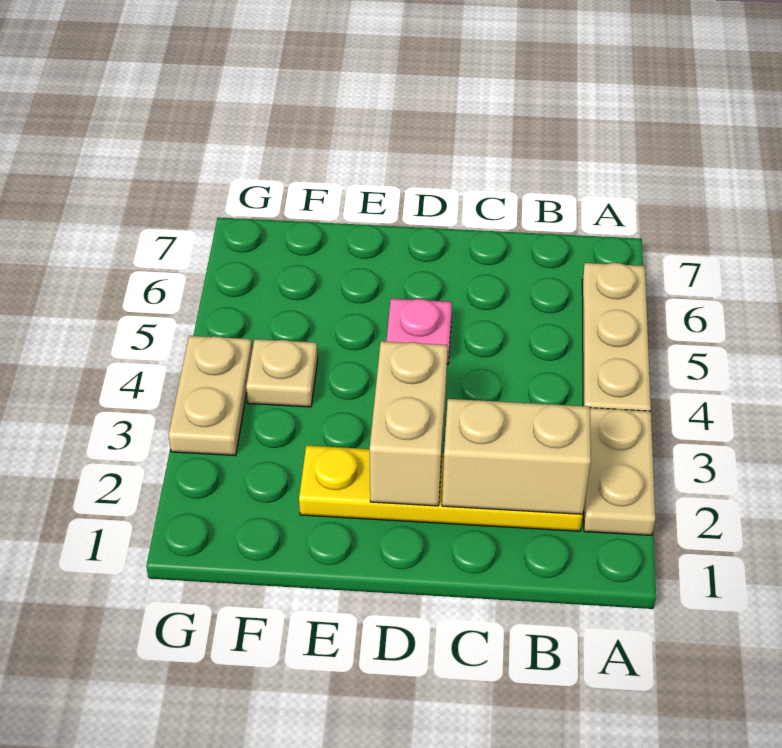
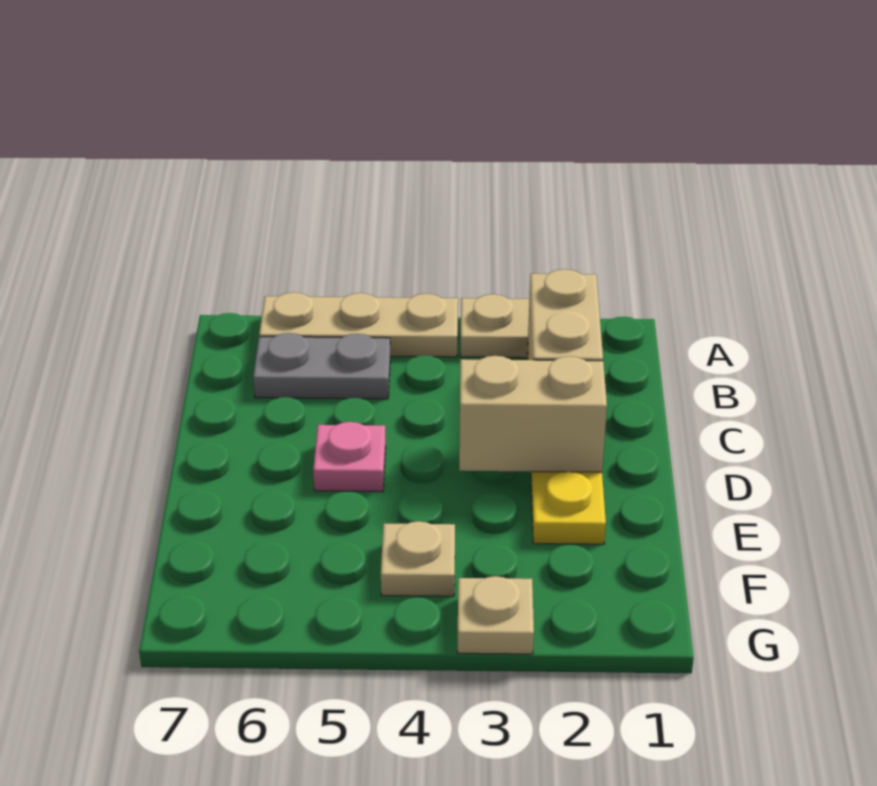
none -> grey plate B5:B6 level 1
tan plate G3:G4 level 1 -> tan plate G3 level 1

